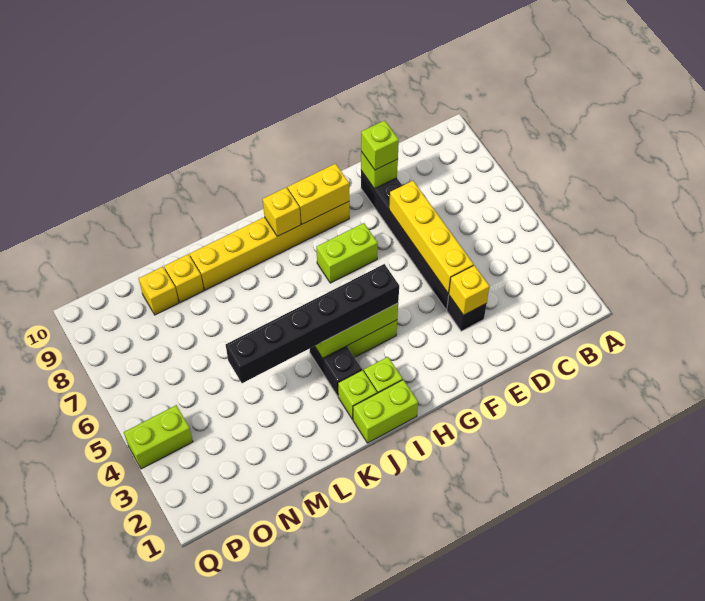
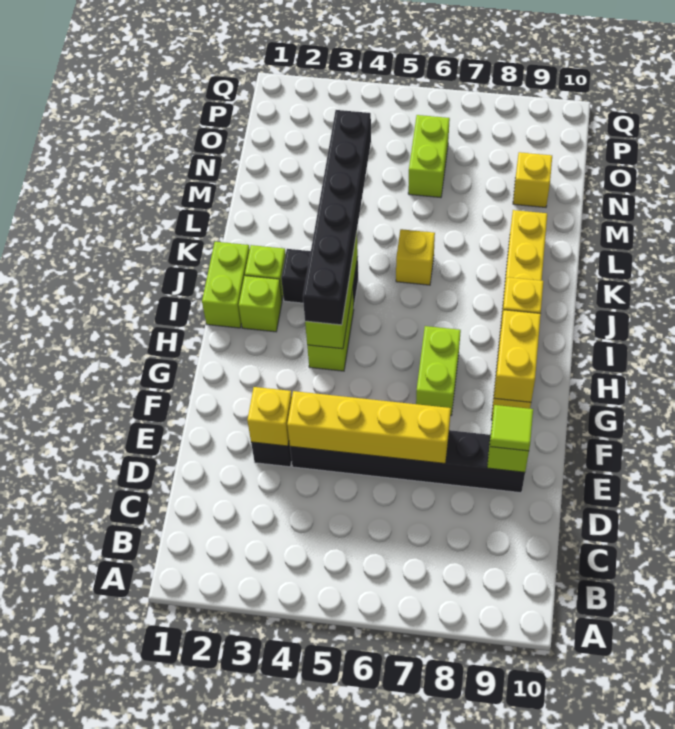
lime brick E9 level 3 -> lime tile E9 level 3
yellow brick M9 level 1 -> yellow brick K6 level 1
lime brick P4:Q4 level 1 -> lime brick N6:O6 level 1

